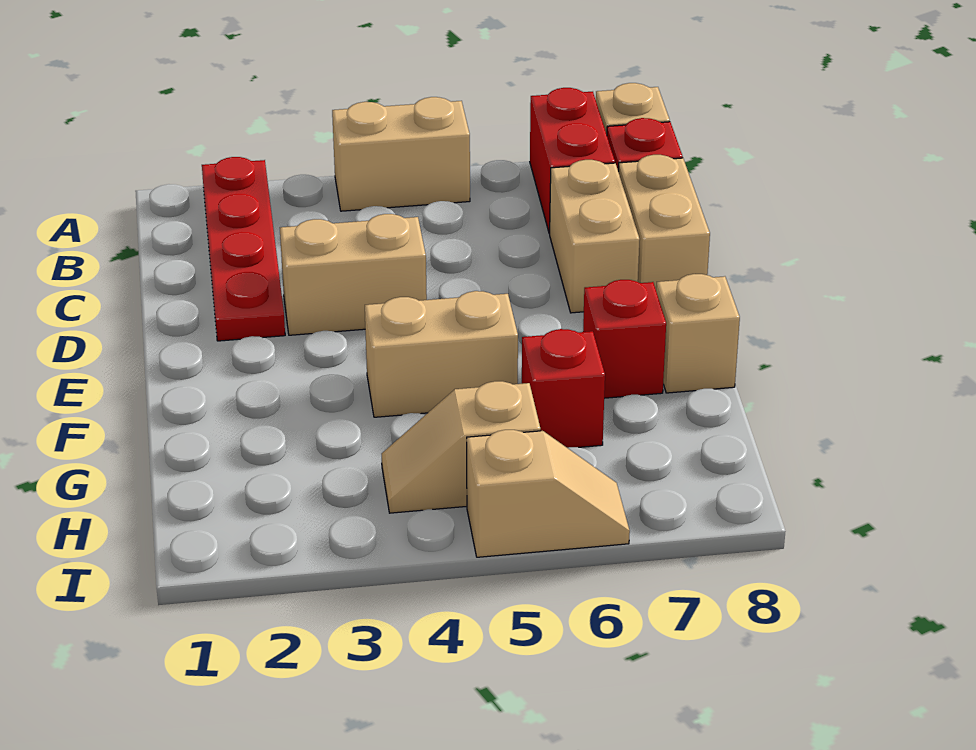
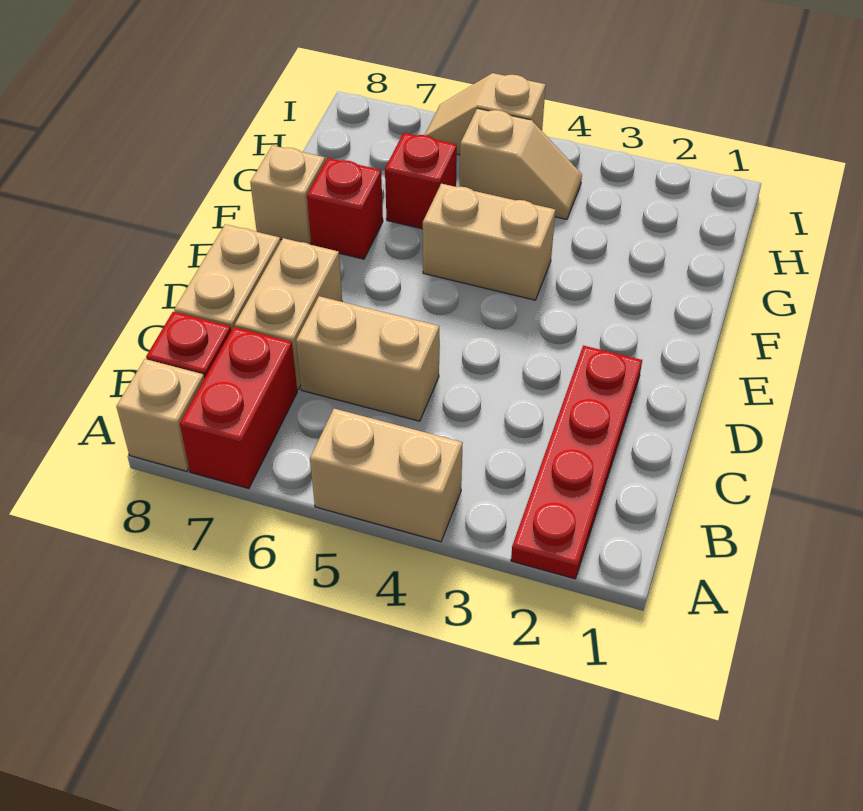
tan brick D3:D4 level 1 -> tan brick C5:C6 level 1

